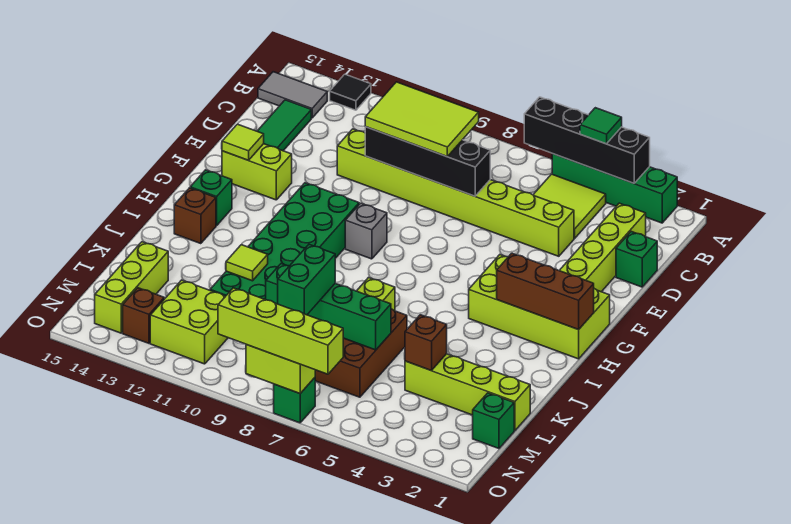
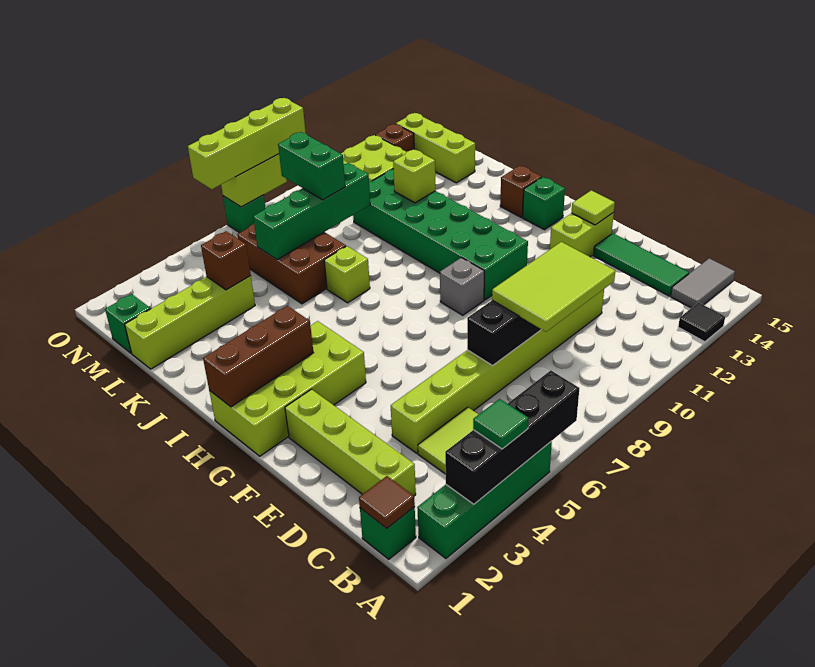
none -> brown tile B1 level 2
green brick D1 level 1 -> green brick B1 level 1
lime tile K11 level 2 -> lime brick K11 level 2

